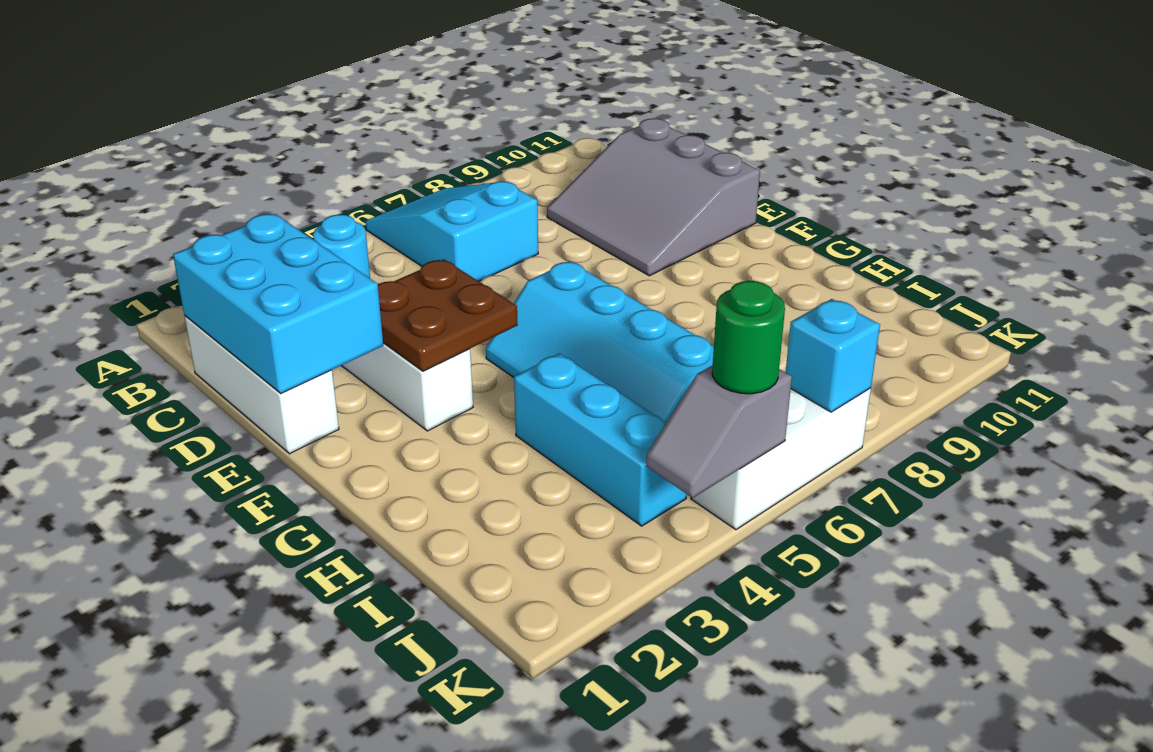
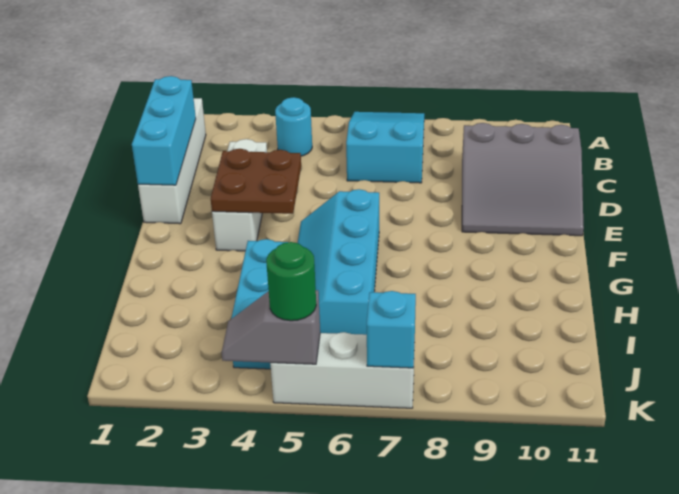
white brick C1:E1 level 1 -> white brick B1:E1 level 1
cyan brick C1:E2 level 2 -> cyan brick C1:E1 level 2
grey slope C9:E11 level 1 top 11 -> grey slope C9:E11 level 1 top C

